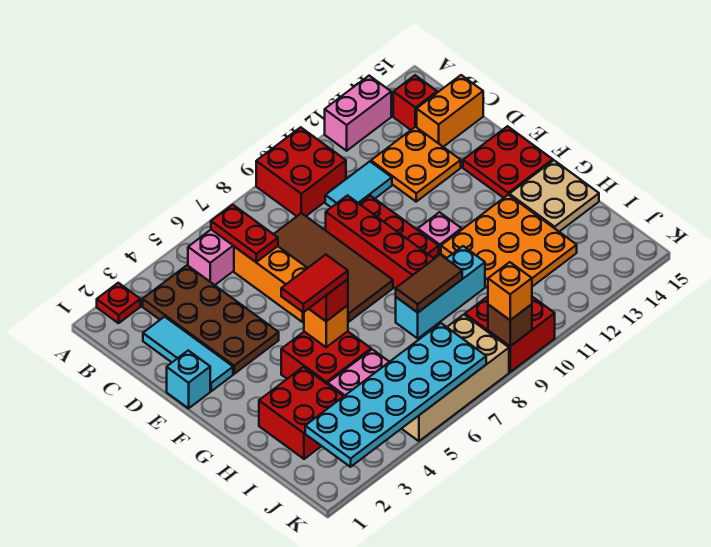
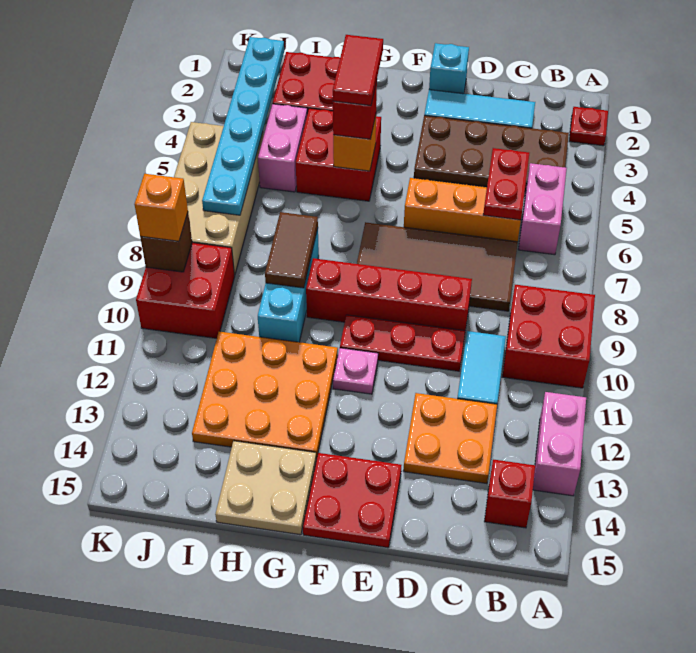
red plate B6:C6 level 2 -> red plate C5:C6 level 2
orange brick C14:C15 level 1 -> none
cyan plate J2:K7 level 2 -> cyan plate J2:J7 level 2

